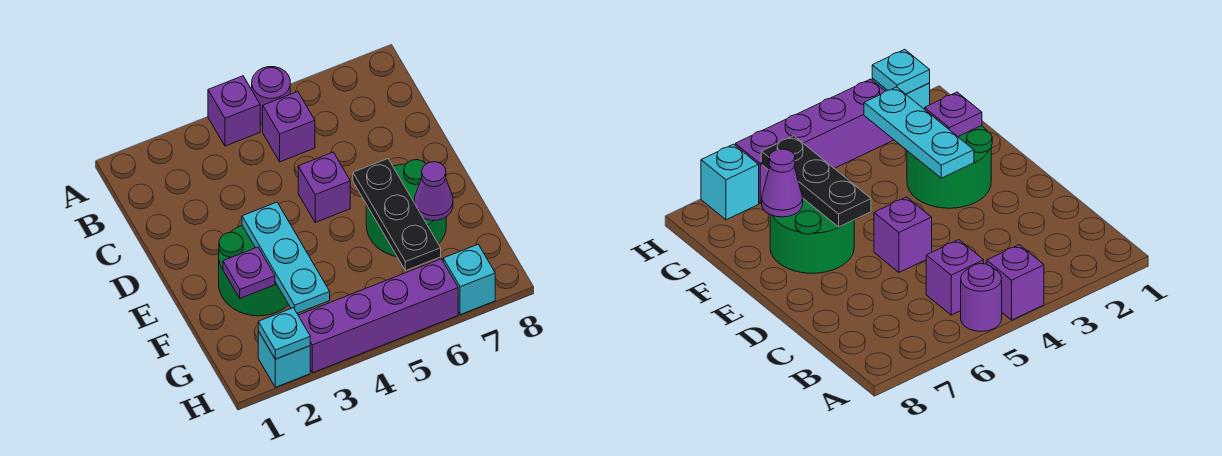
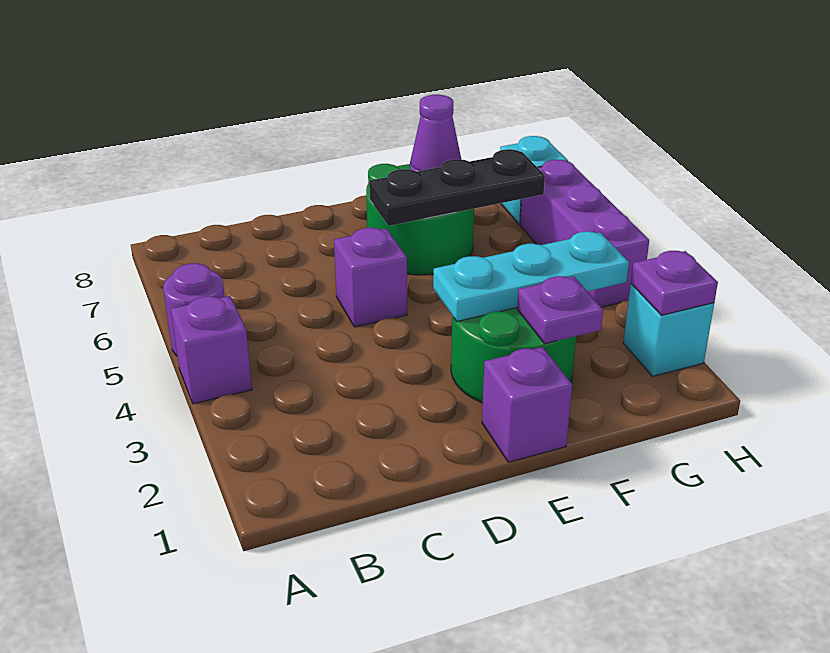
purple brick B5 level 1 -> purple brick E1 level 1
cyan plate H2 level 2 -> purple plate H2 level 2
purple brick H3:H6 level 1 -> purple brick H4:H6 level 1

